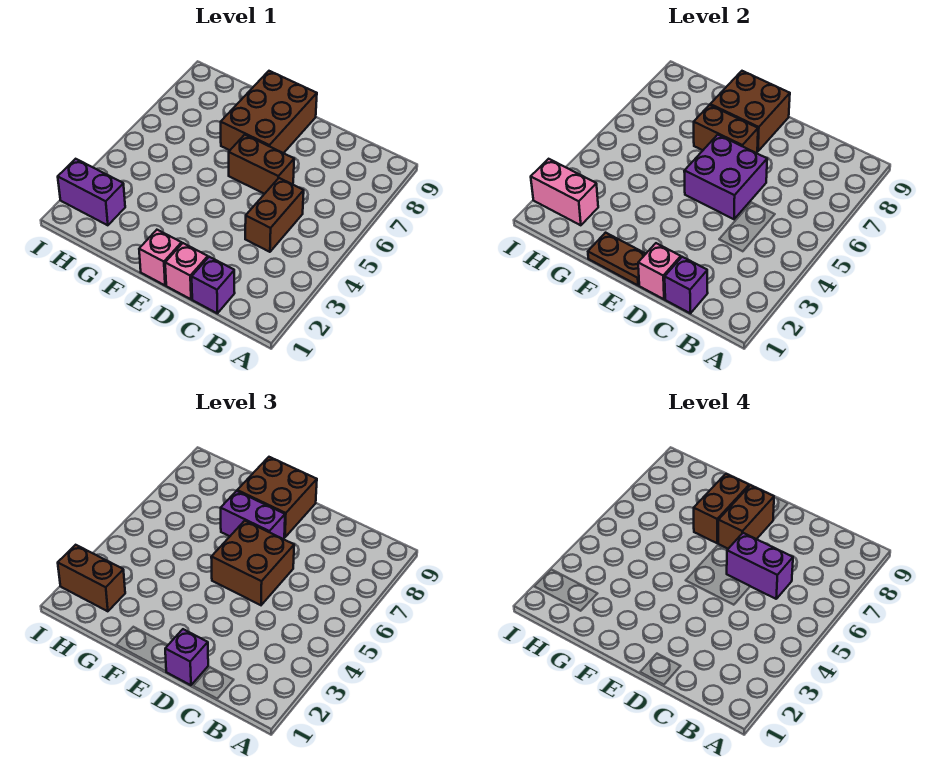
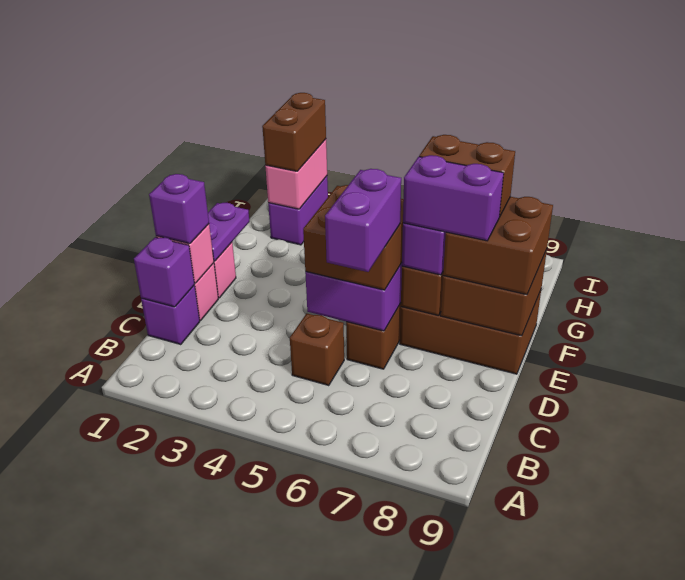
brown brick C4:C5 level 1 -> brown brick C5 level 1
brown plate E1:F1 level 2 -> purple plate E1:F1 level 2
brown brick E7:E8 level 4 -> purple brick E7:E8 level 4

